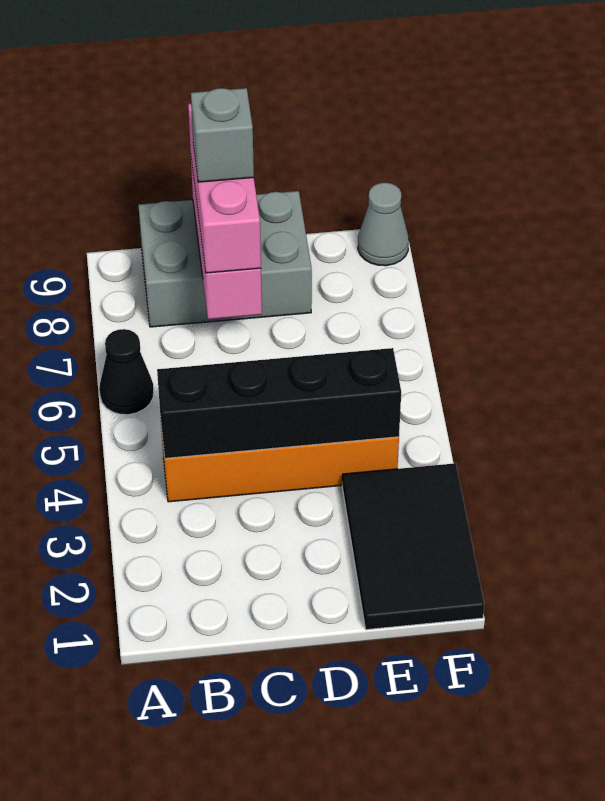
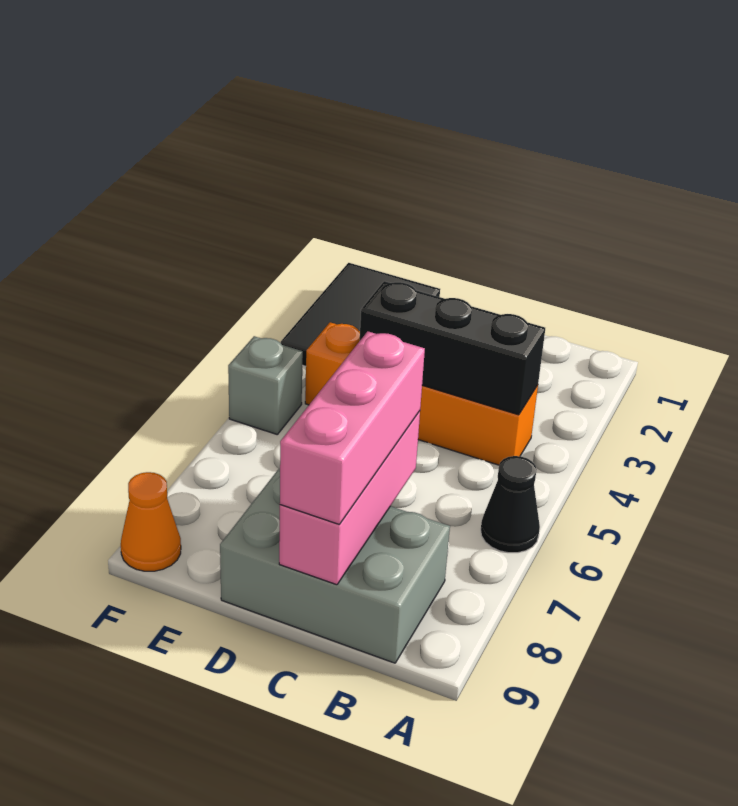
black brick B4:E4 level 2 -> black brick B4:D4 level 2
grey brick C8 level 4 -> grey brick F5 level 1
grey cone F9 level 1 -> orange cone F9 level 1

